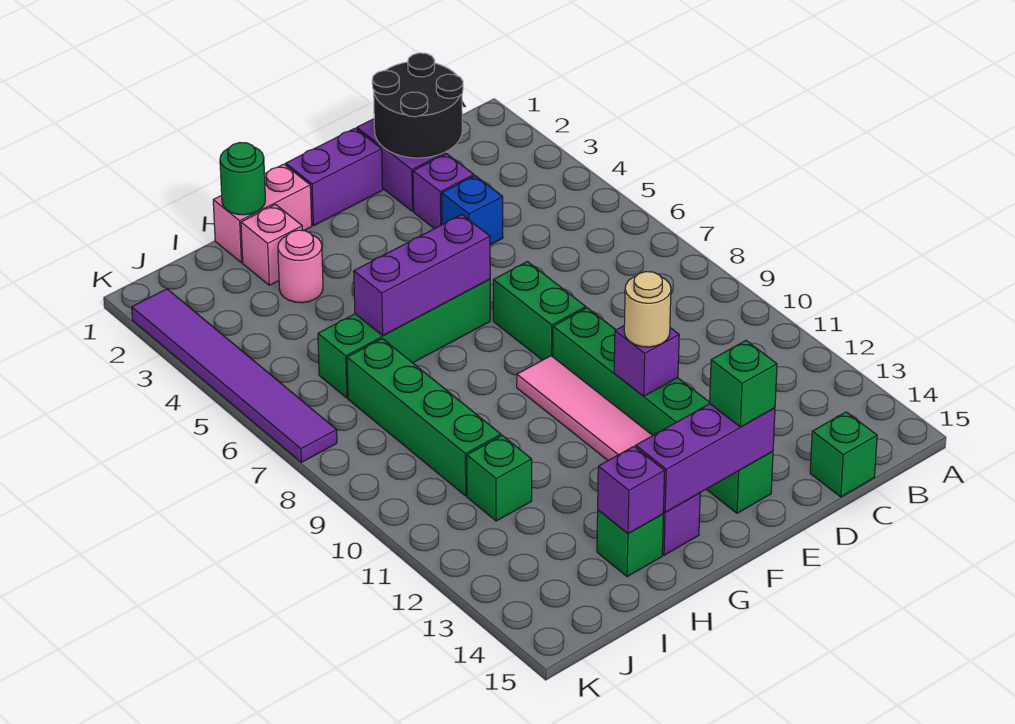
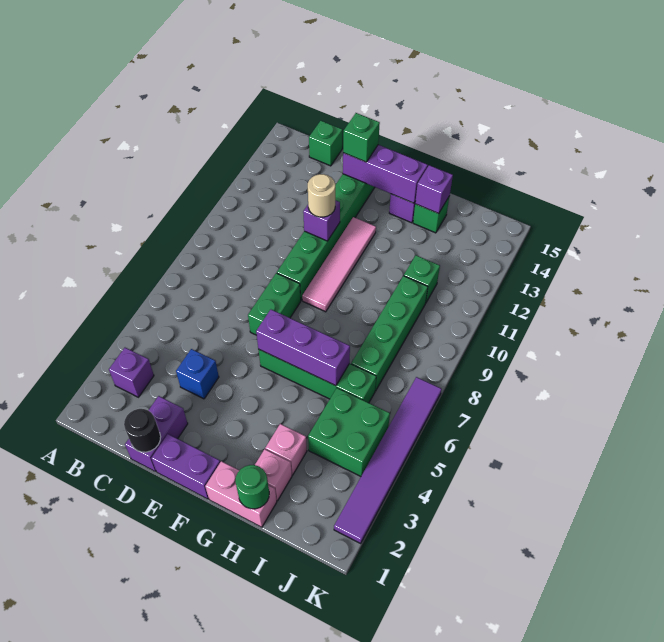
black round brick C1:D2 level 2 -> black round brick D1 level 2
purple brick D3 level 1 -> purple brick B3 level 1
pink round brick H3 level 1 -> pink brick H3 level 1
none -> green brick I4:J5 level 1

